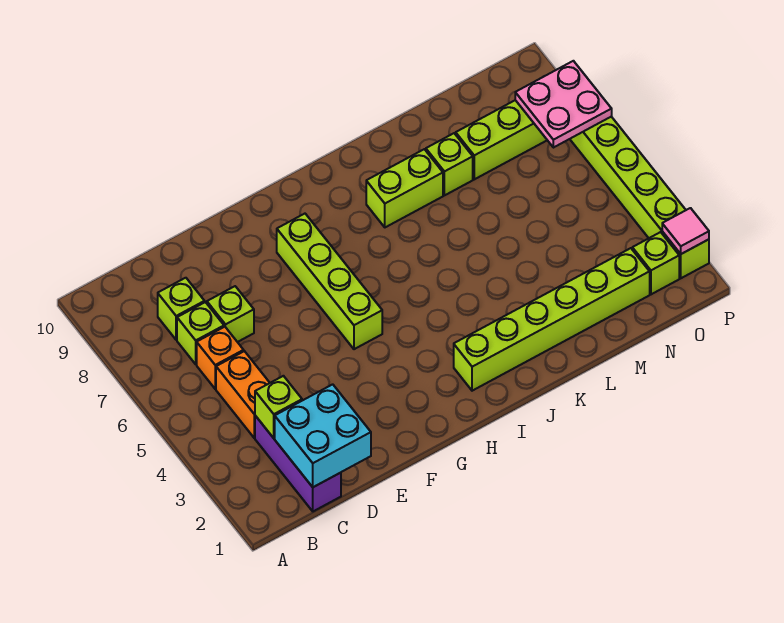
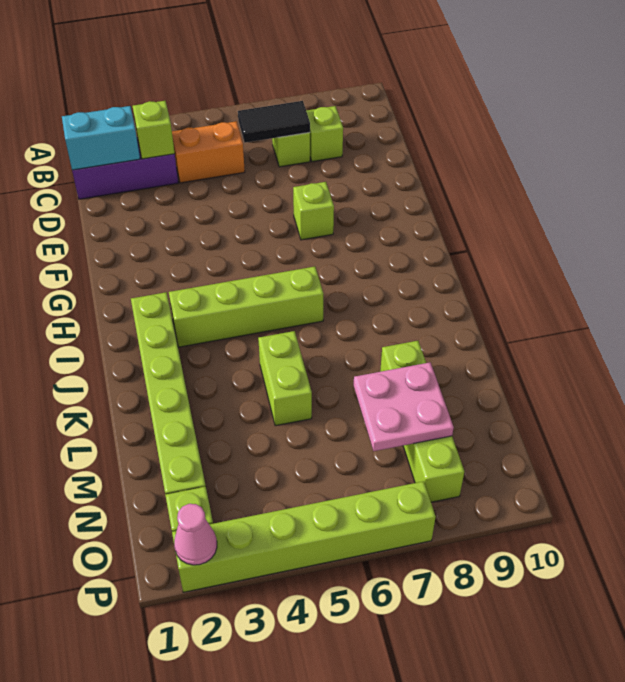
cyan brick C1:D2 level 2 -> cyan brick C1:C2 level 2
orange brick C6 level 1 -> none
none -> black tile C6:C7 level 2
lime brick D7 level 1 -> lime brick F7 level 1
lime brick G5:G8 level 1 -> lime brick I3:I6 level 1
lime brick J8:K8 level 1 -> lime brick K5:L5 level 1
pink plate O7:P8 level 2 -> pink plate M7:N8 level 2
pink tile P2 level 2 -> pink cone P2 level 2

